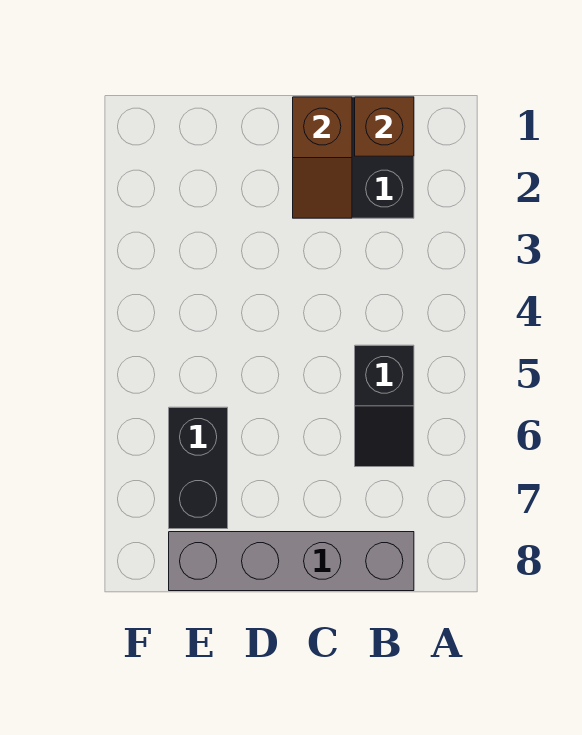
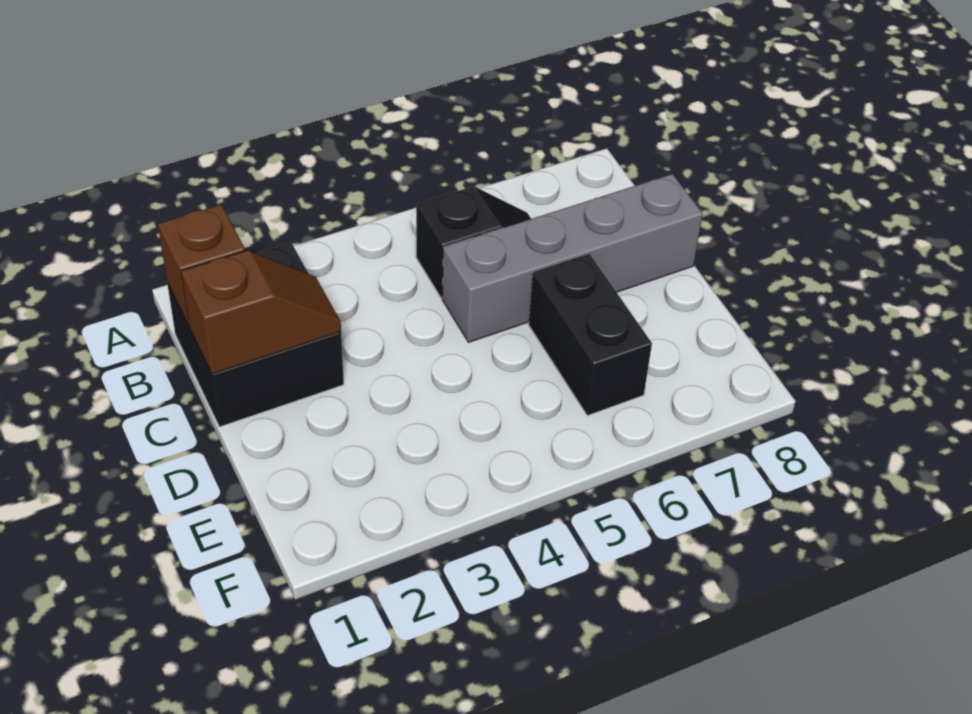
grey brick B8:E8 level 1 -> grey brick C5:C8 level 1
black brick E6:E7 level 1 -> black brick D6:E6 level 1

